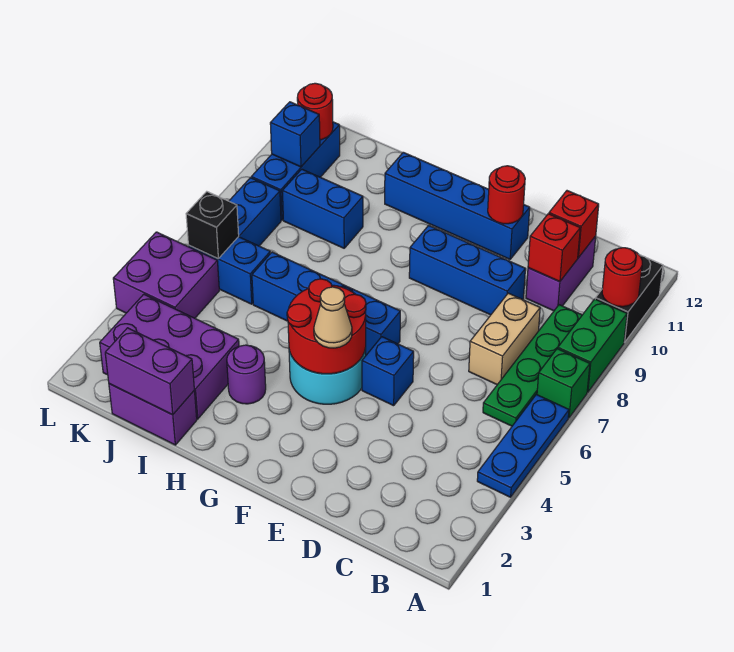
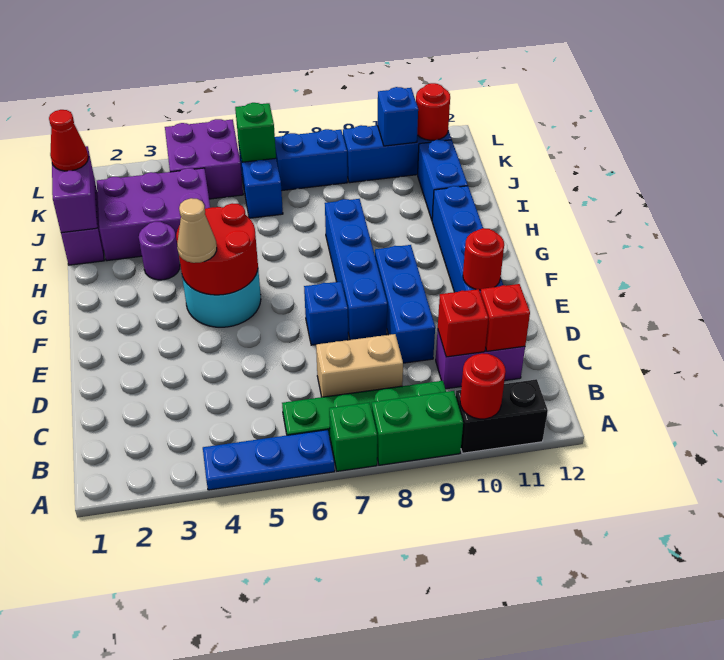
blue brick E5 level 1 -> blue brick E7 level 1
blue brick F6:I6 level 1 -> blue brick E8:H8 level 1
purple brick I2:K3 level 1 -> purple brick I2:J4 level 1
blue brick I9:J9 level 1 -> blue brick I11:J11 level 1
none -> red cone J1 level 3
black brick K6 level 2 -> green brick K6 level 2

